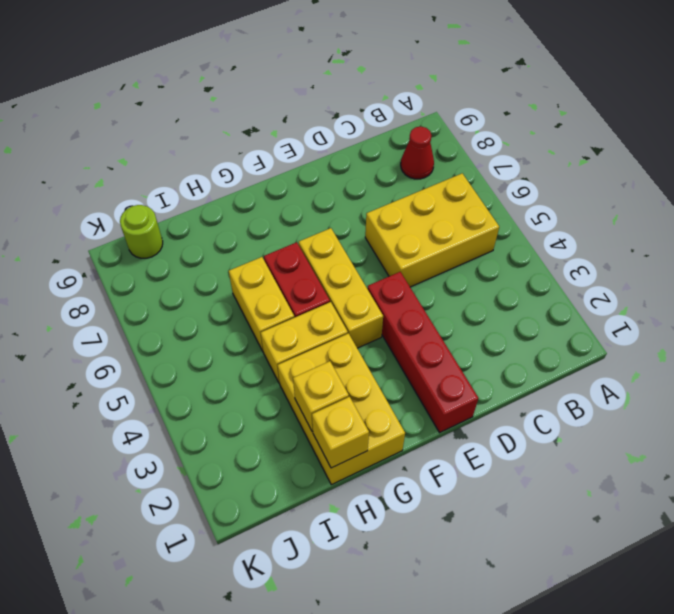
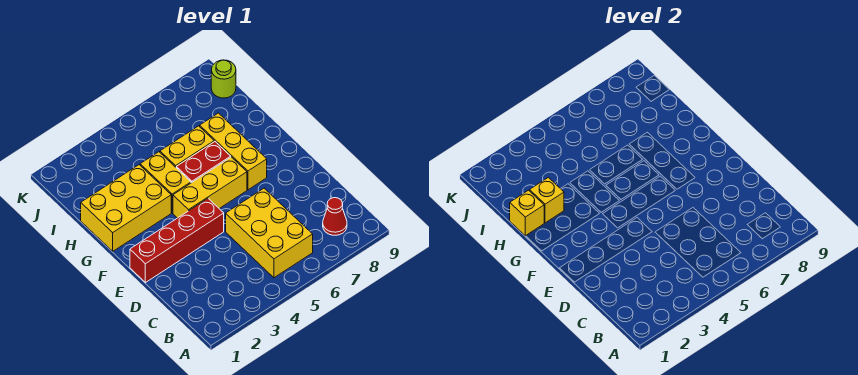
none -> yellow brick F7:H7 level 1

